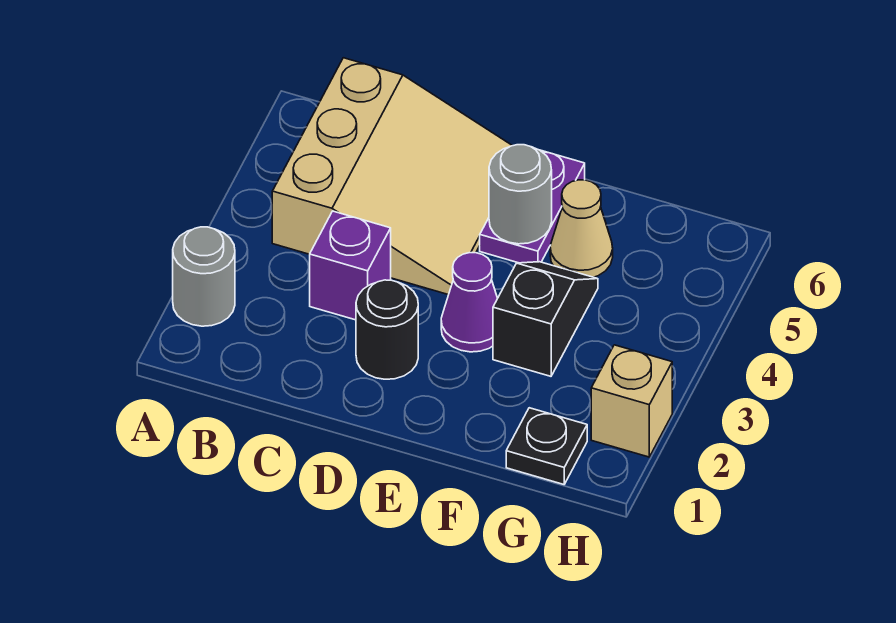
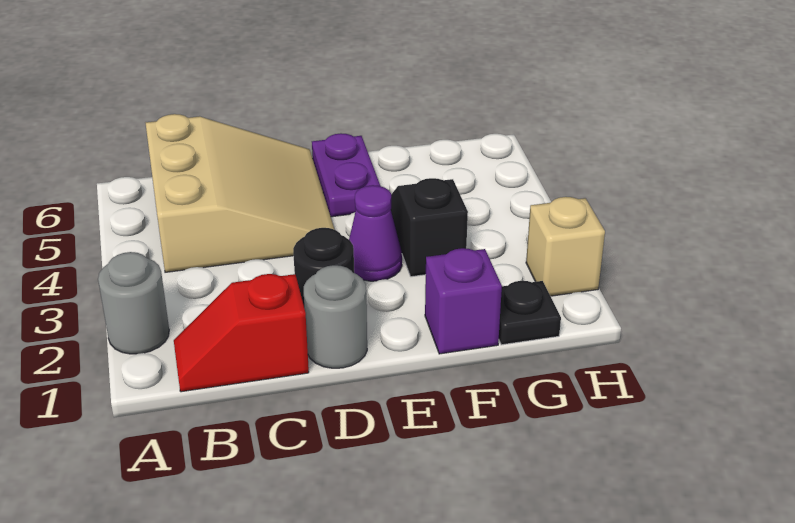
none -> red slope B1:C1 level 1 top C
purple brick C3 level 1 -> purple brick F1 level 1
grey round brick E5 level 2 -> grey round brick D1 level 1
tan cone F5 level 1 -> none

